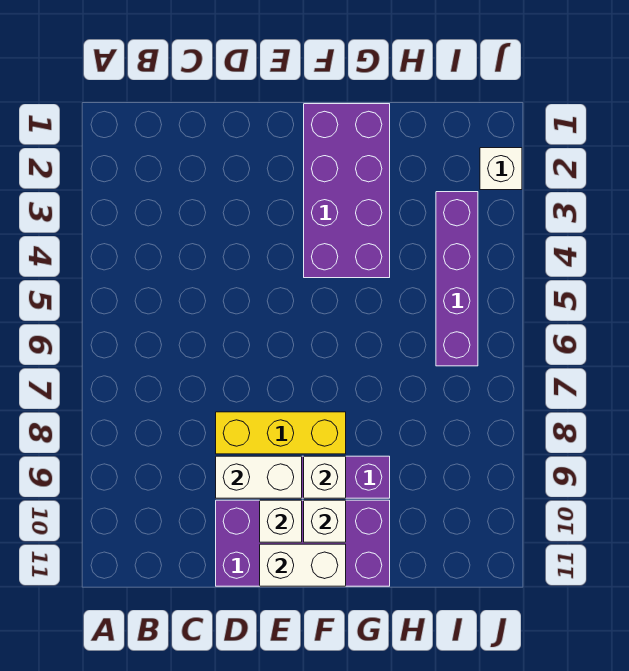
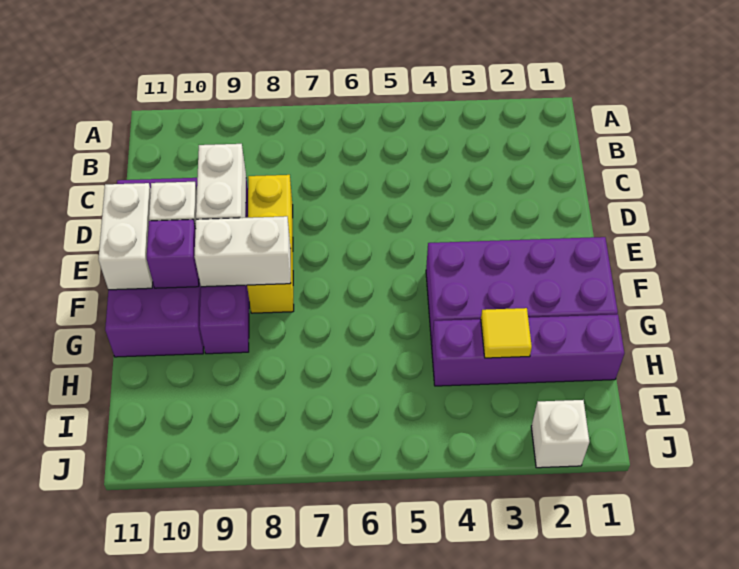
white brick F9 level 2 -> white brick F8:F9 level 2
white brick F10 level 2 -> purple brick F10 level 2
none -> yellow tile H3 level 2
purple brick I3:I6 level 1 -> purple brick H1:H4 level 1

